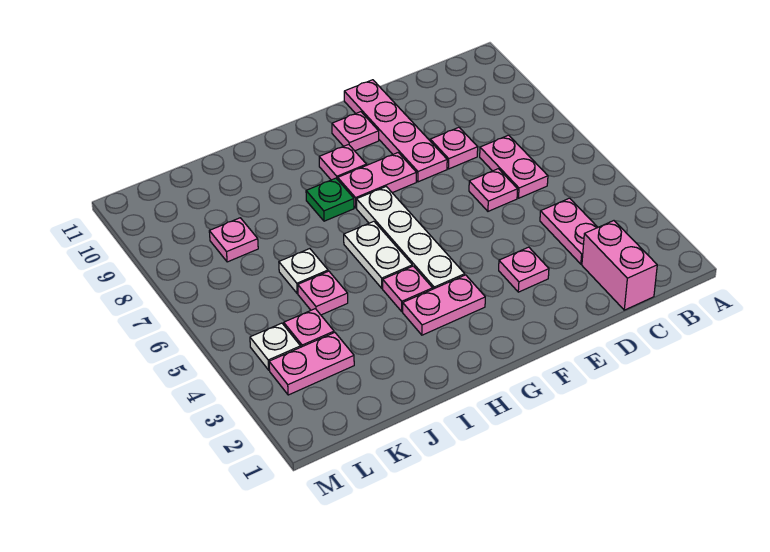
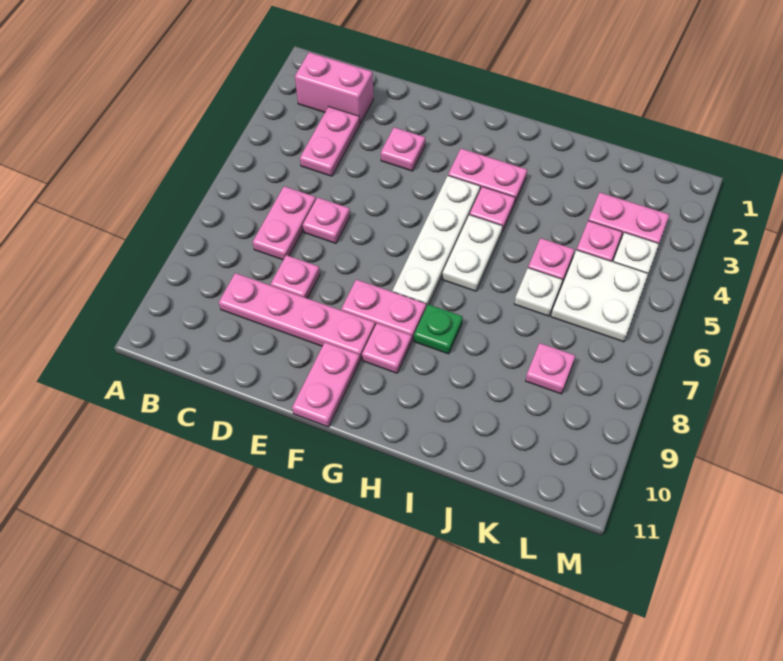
pink brick C1:C2 level 1 -> pink brick B2:C2 level 1
pink plate E8:E11 level 1 -> pink plate C9:F9 level 1
pink plate F10 level 1 -> pink plate F10:F11 level 1
none -> white plate K5:L6 level 1

